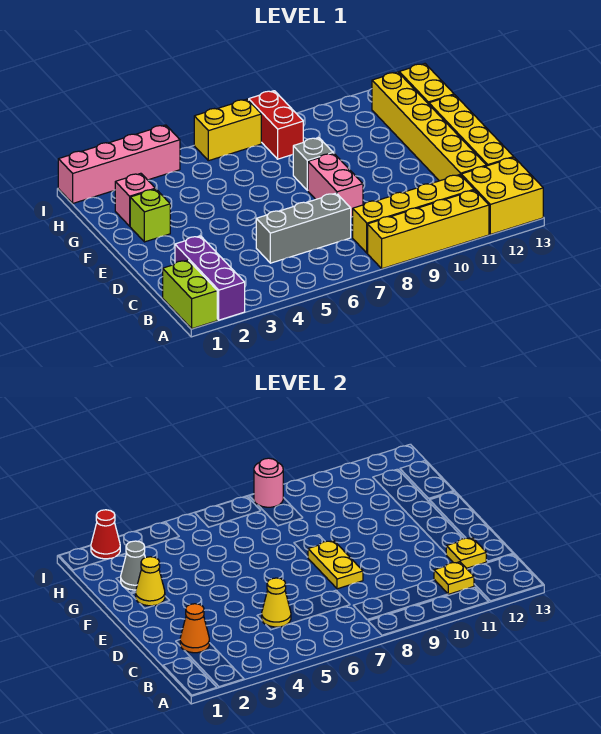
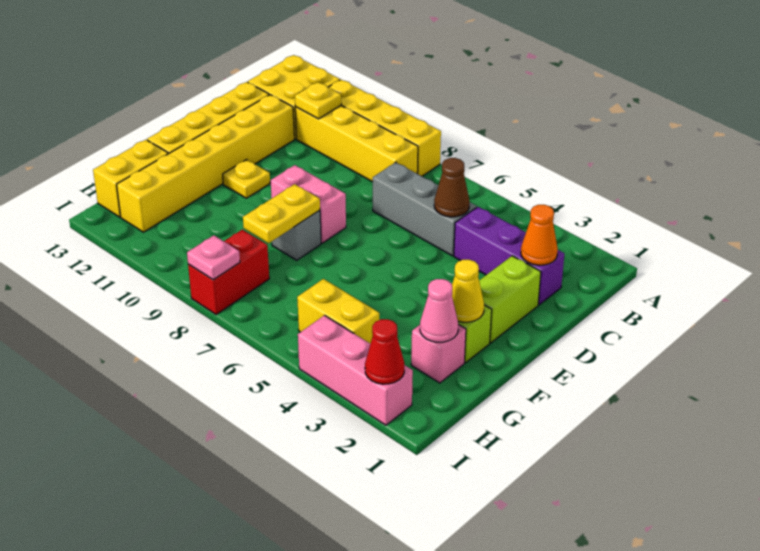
lime brick A1:B1 level 1 -> lime brick D2:E2 level 1
purple brick A2:C2 level 1 -> purple brick C2:C4 level 1
yellow cone C5 level 2 -> brown cone C5 level 2
yellow plate C12 level 2 -> yellow plate E11 level 1
pink brick D8:E8 level 1 -> pink brick E8:E9 level 1
yellow plate D8:E8 level 2 -> yellow plate F8:G8 level 2
grey cone G2 level 2 -> pink cone G2 level 2
pink brick I1:I4 level 1 -> pink brick I2:I4 level 1
yellow brick I6:I7 level 1 -> yellow brick H4:H5 level 1
pink round brick I8 level 2 -> pink plate I8 level 2

